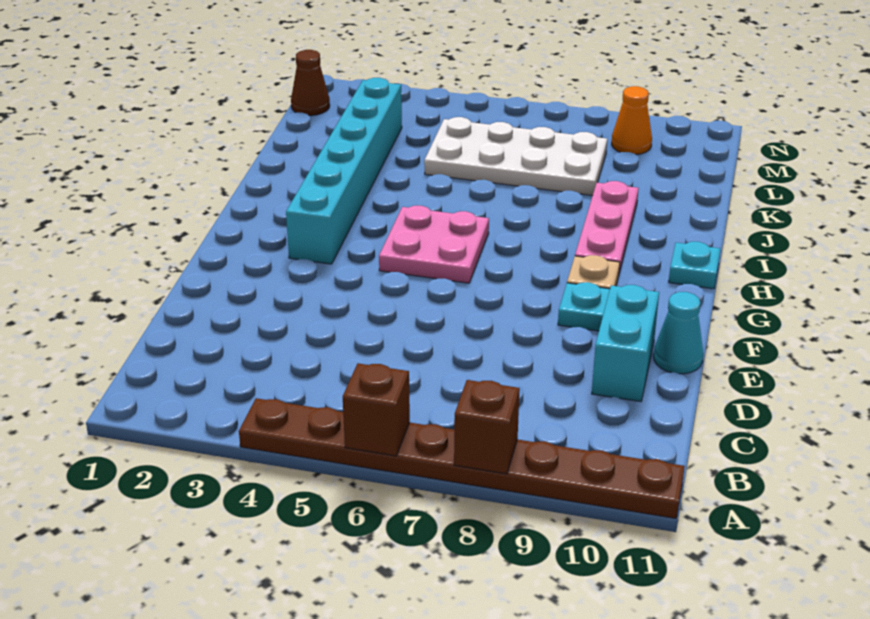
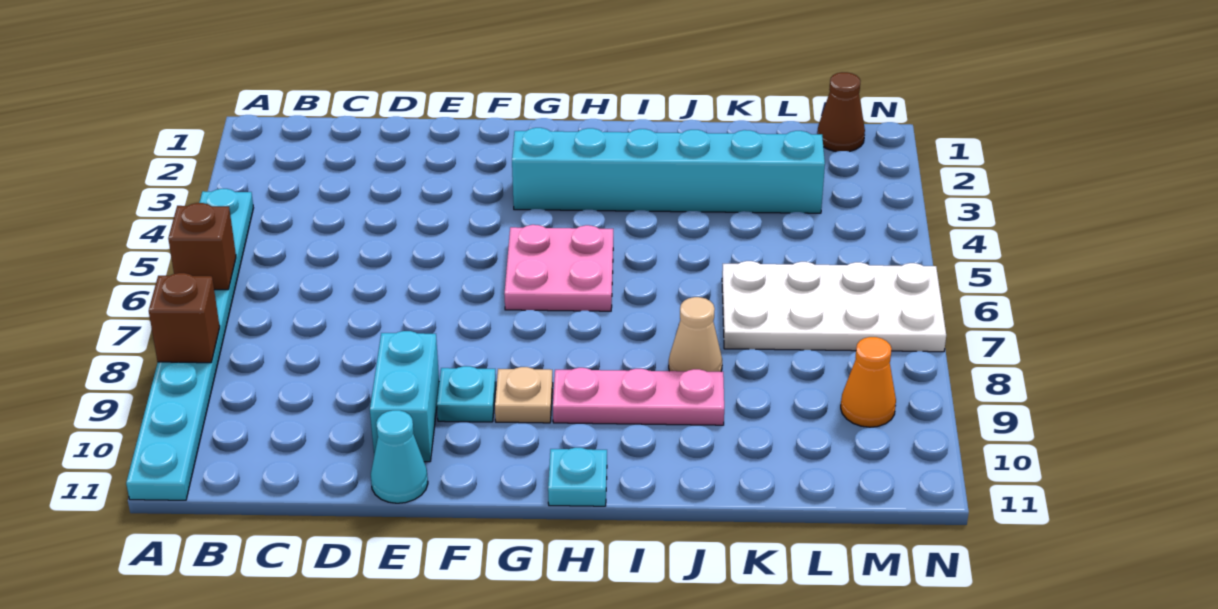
brown plate A4:A11 level 1 -> cyan plate A4:A11 level 1
cyan brick D10:E10 level 1 -> cyan brick E9:E10 level 1
none -> tan cone J8 level 1
white plate K5:L8 level 1 -> white plate K6:N7 level 1

